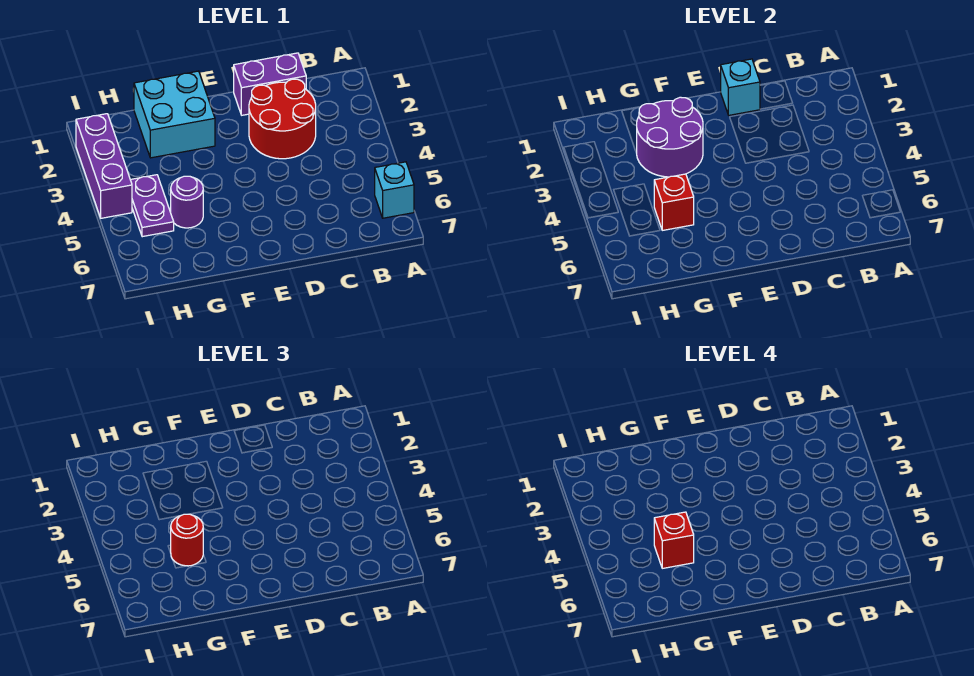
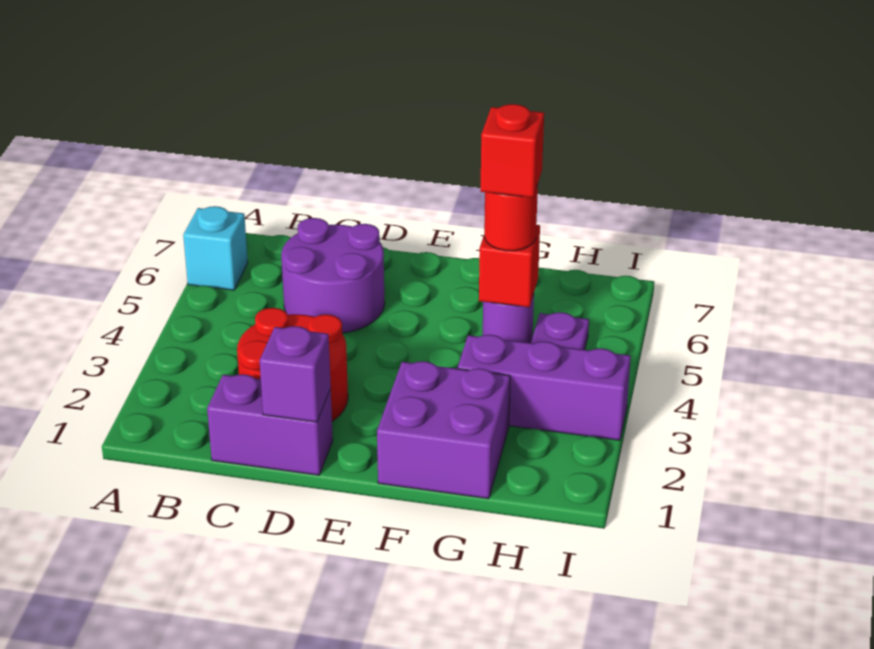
cyan brick D1 level 2 -> purple brick D1 level 2
cyan brick F1:G2 level 1 -> purple brick F1:G2 level 1
purple round brick F2:G3 level 2 -> purple round brick C5:D6 level 1
purple brick I2:I4 level 1 -> purple brick G3:I3 level 1

